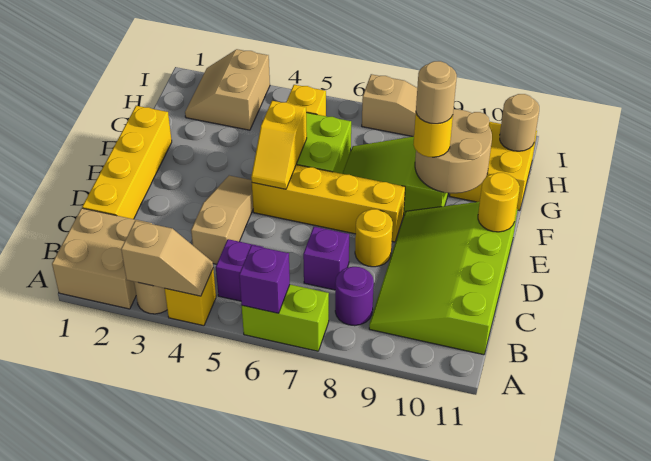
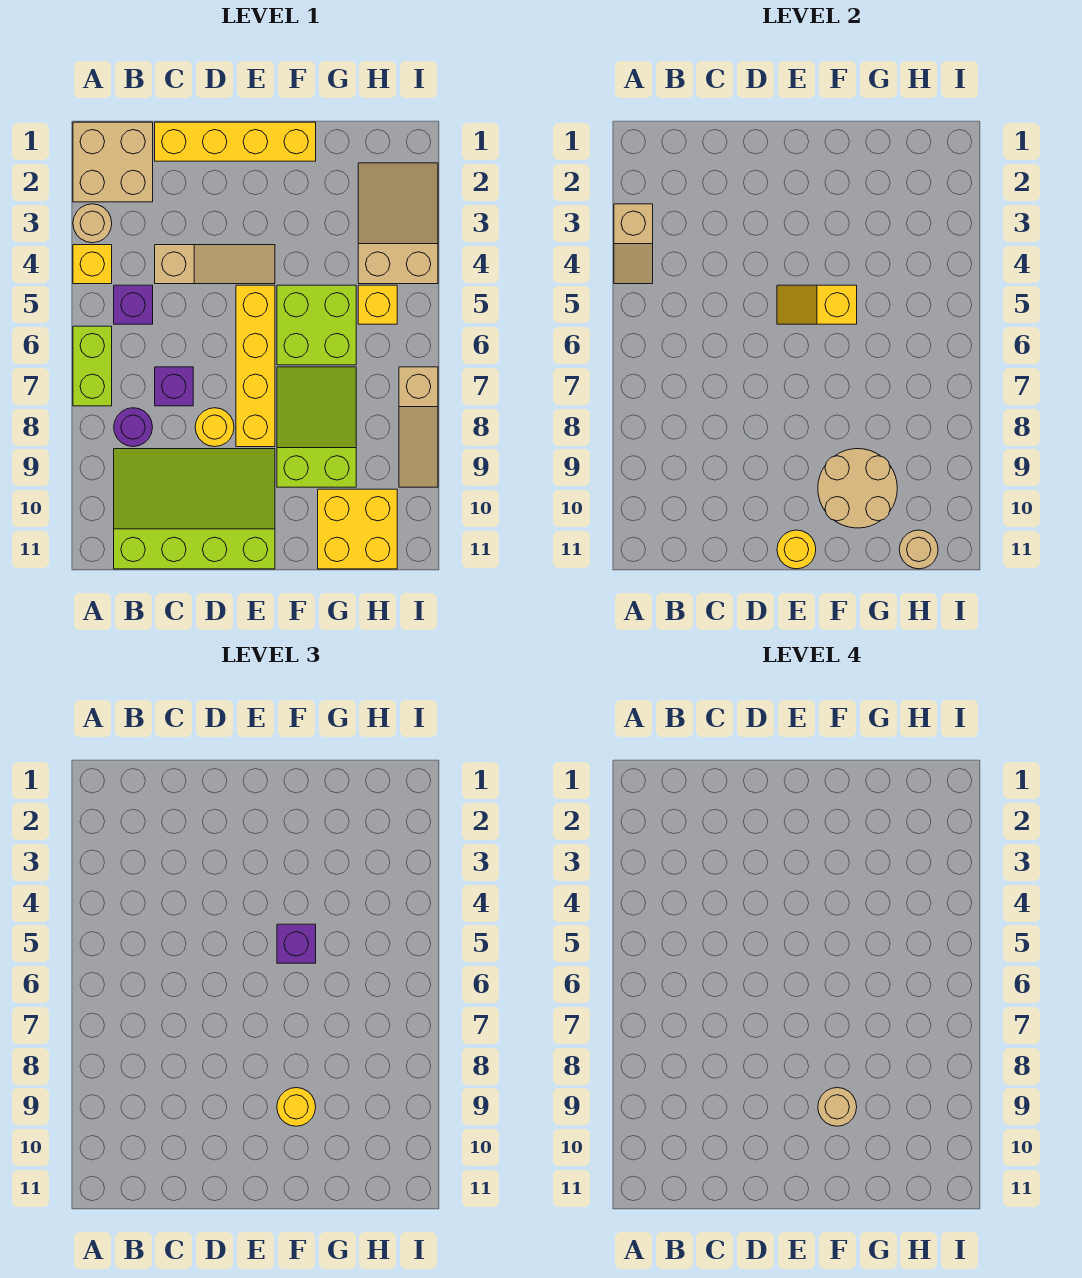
purple brick A6 level 2 -> purple brick F5 level 3
tan slope H2:I3 level 1 top 3 -> tan slope H2:I4 level 1 top 4

